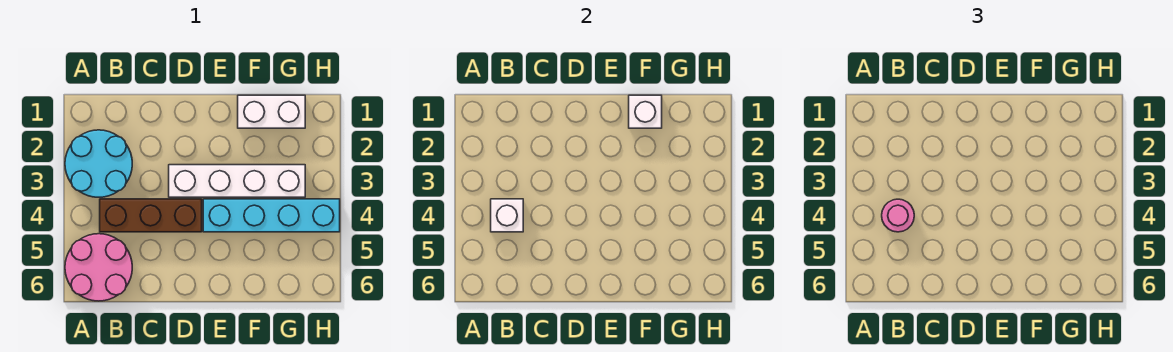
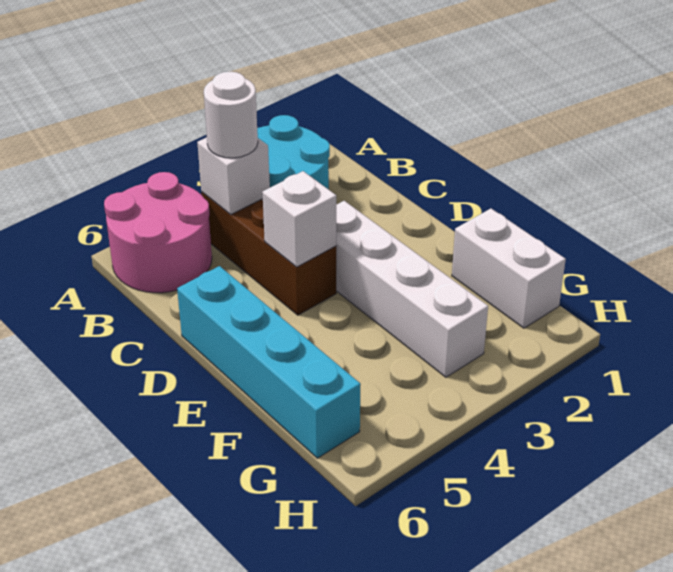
pink round brick B4 level 3 -> white round brick B4 level 3
cyan brick E4:H4 level 1 -> cyan brick D6:G6 level 1
white brick F1 level 2 -> white brick D4 level 2

